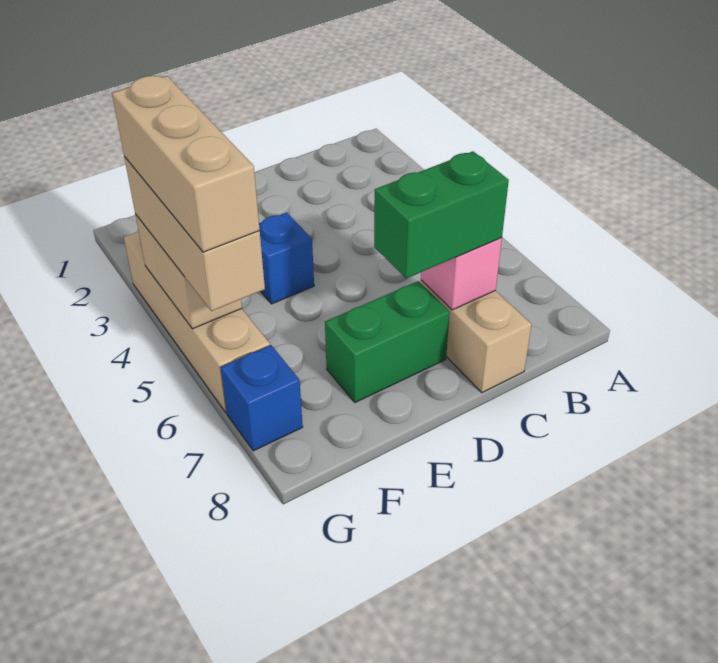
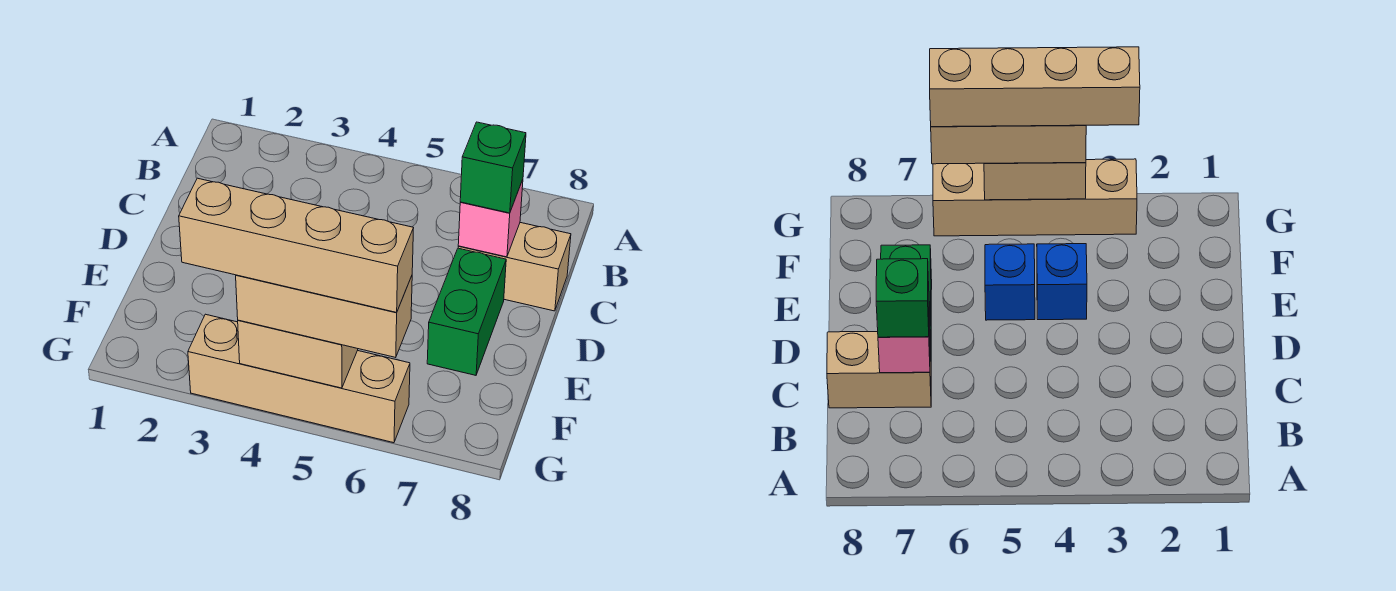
green brick C7:D7 level 3 -> green brick C7 level 3
tan brick G4:G6 level 4 -> tan brick G3:G6 level 4
blue brick G7 level 1 -> blue brick E5 level 1

